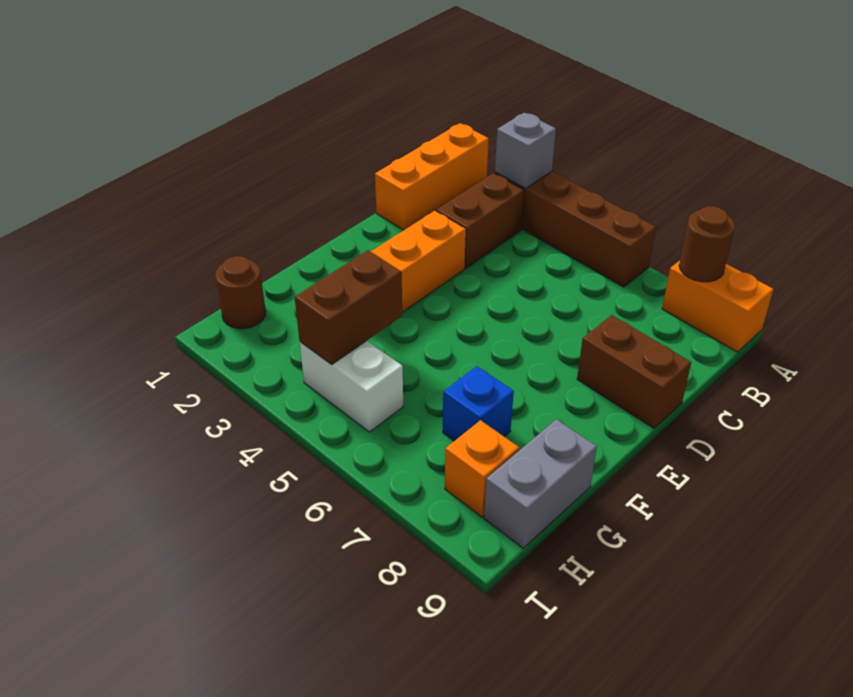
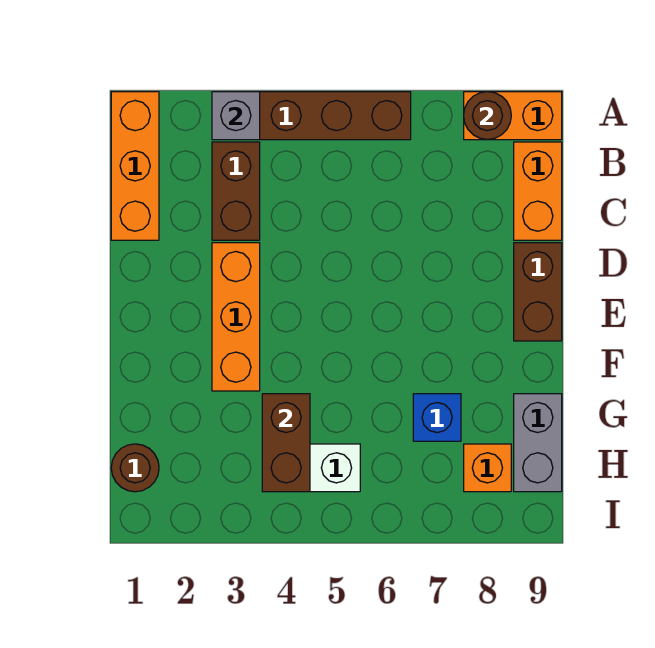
none -> orange brick B9:C9 level 1
brown brick D8:D9 level 1 -> brown brick D9:E9 level 1

